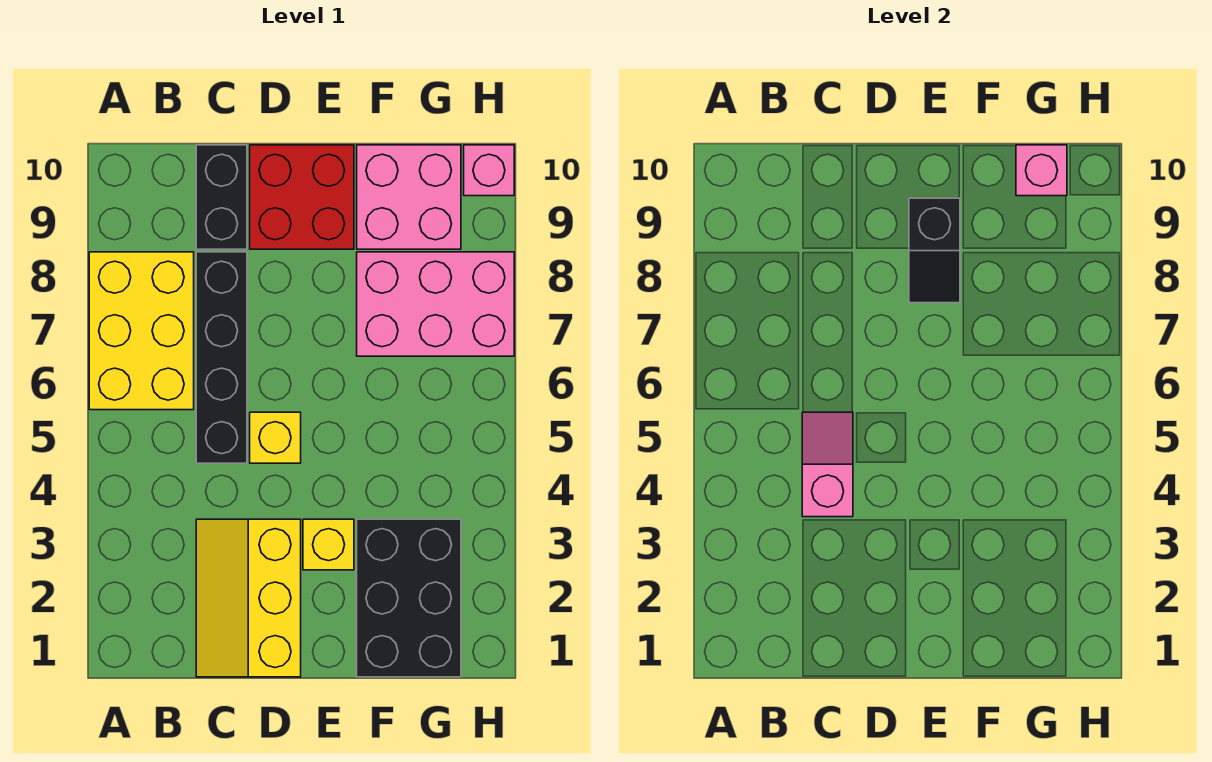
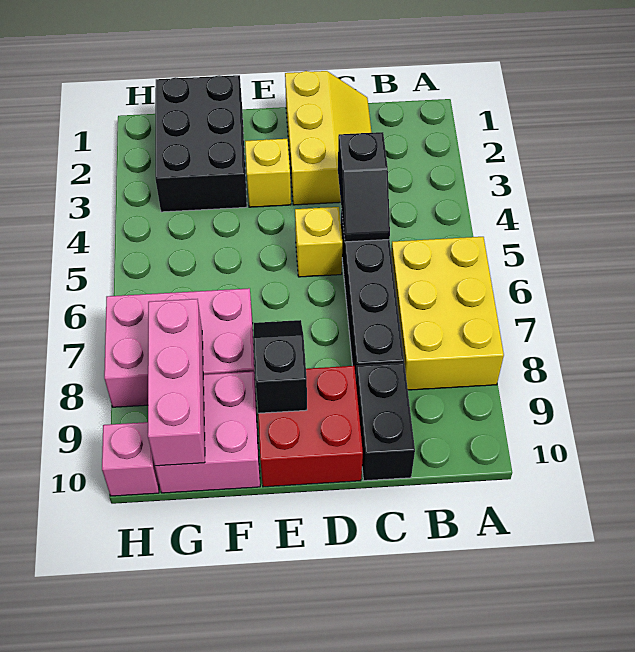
pink slope C4:C5 level 2 top 4 -> black slope C4:C5 level 2 top 4
pink brick G10 level 2 -> pink brick G8:G10 level 2

